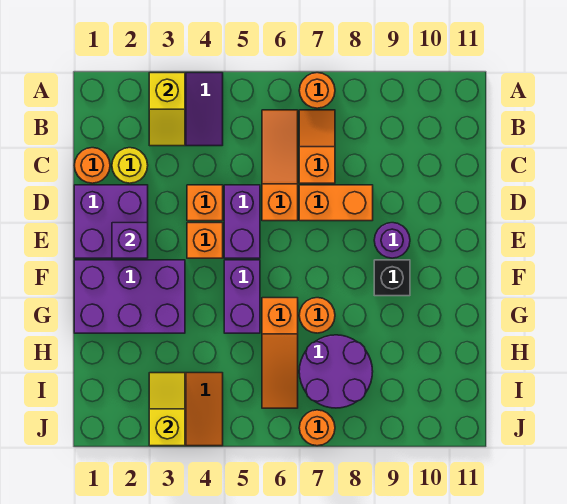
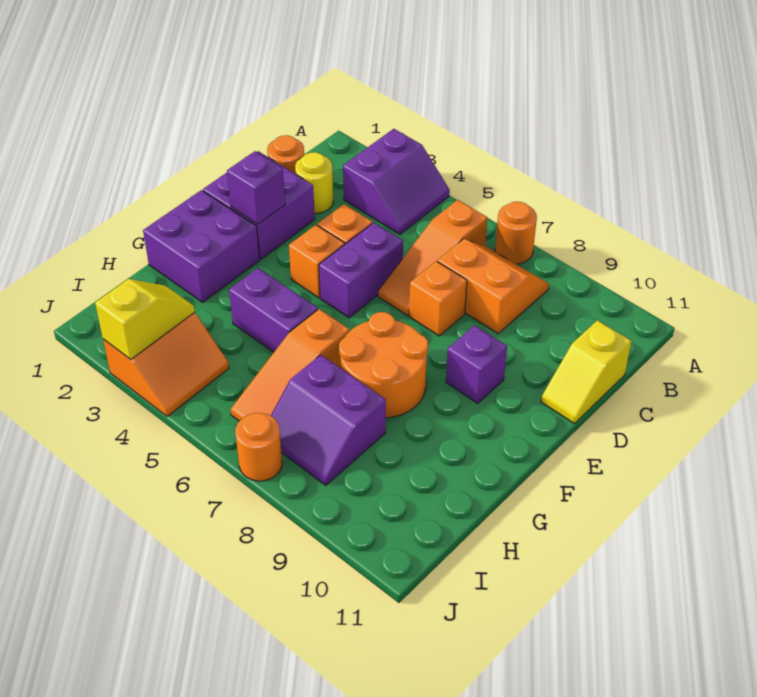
yellow slope A3:B3 level 2 top A -> yellow slope C11:D11 level 1 top C
orange slope B6:D6 level 1 top D -> orange slope B6:D6 level 1 top B
orange slope B7:C7 level 1 top C -> orange slope B7:C8 level 1 top C
orange brick D7:D8 level 1 -> orange brick D7 level 1
purple round brick E9 level 1 -> purple brick E9 level 1
purple brick F1:G3 level 1 -> purple brick F1:G2 level 1
purple brick F5:G5 level 1 -> purple brick G4:G5 level 1
black brick F9 level 1 -> none
orange round brick G7 level 1 -> orange round brick F7:G8 level 1
purple round brick H7:I8 level 1 -> purple slope H7:I8 level 1 top H

